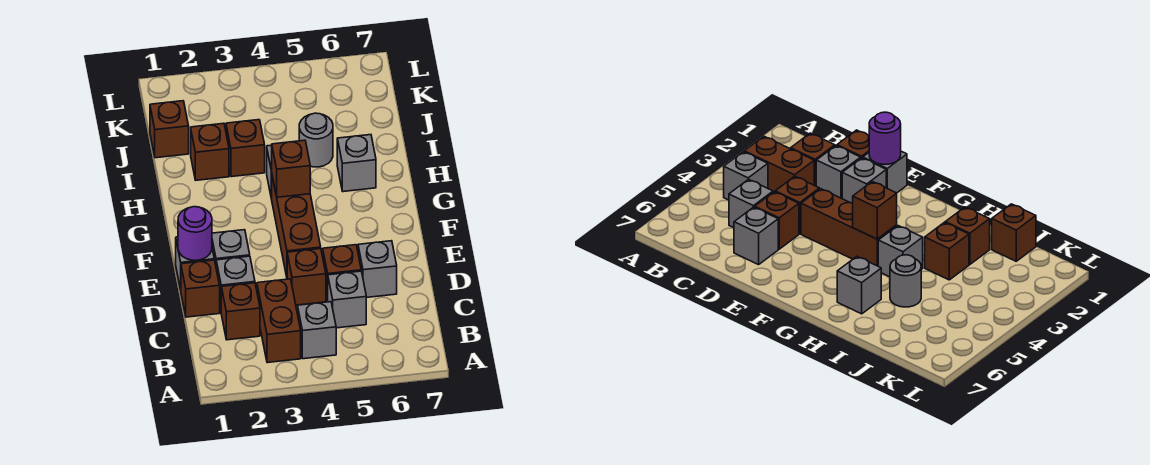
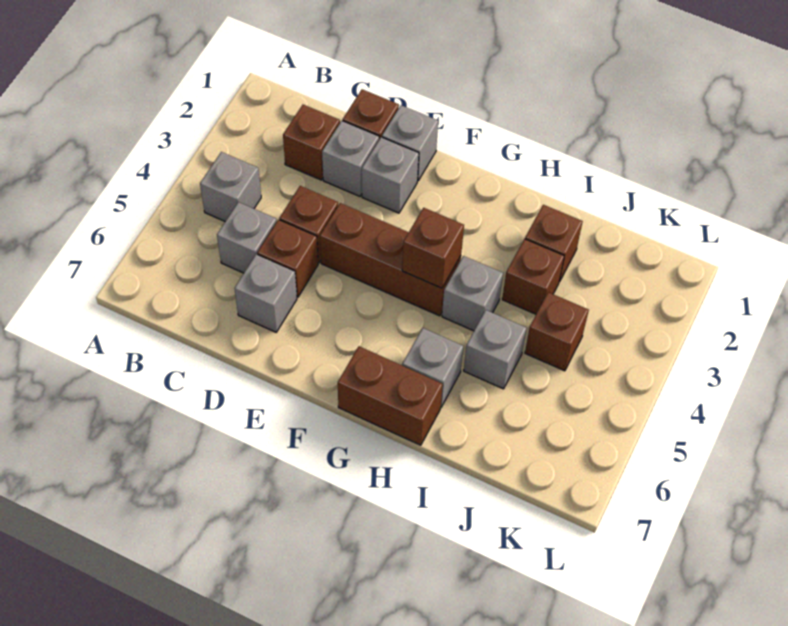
brown brick B3:C3 level 1 -> brown brick G7:H7 level 1
purple round brick E1 level 2 -> none
grey round brick I5 level 1 -> grey brick I5 level 1
brown brick J1 level 1 -> brown brick J4 level 1

